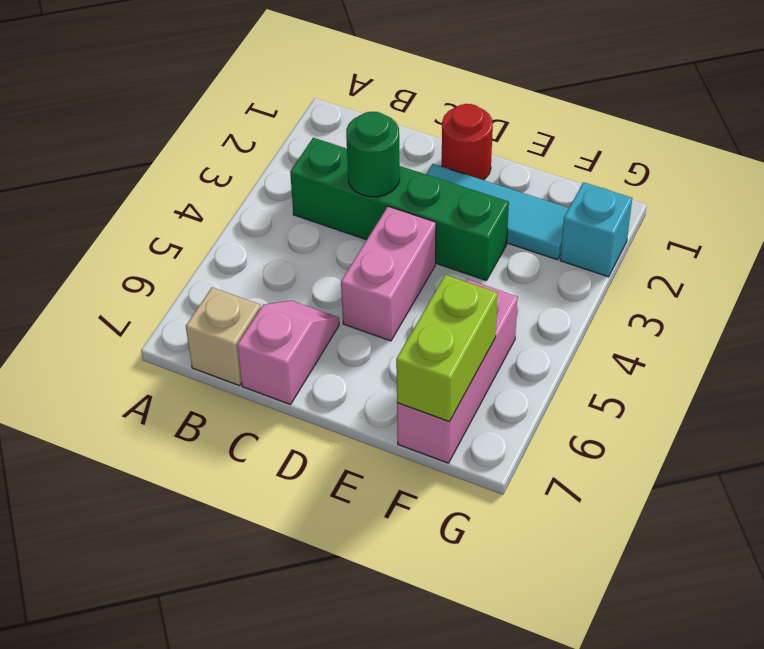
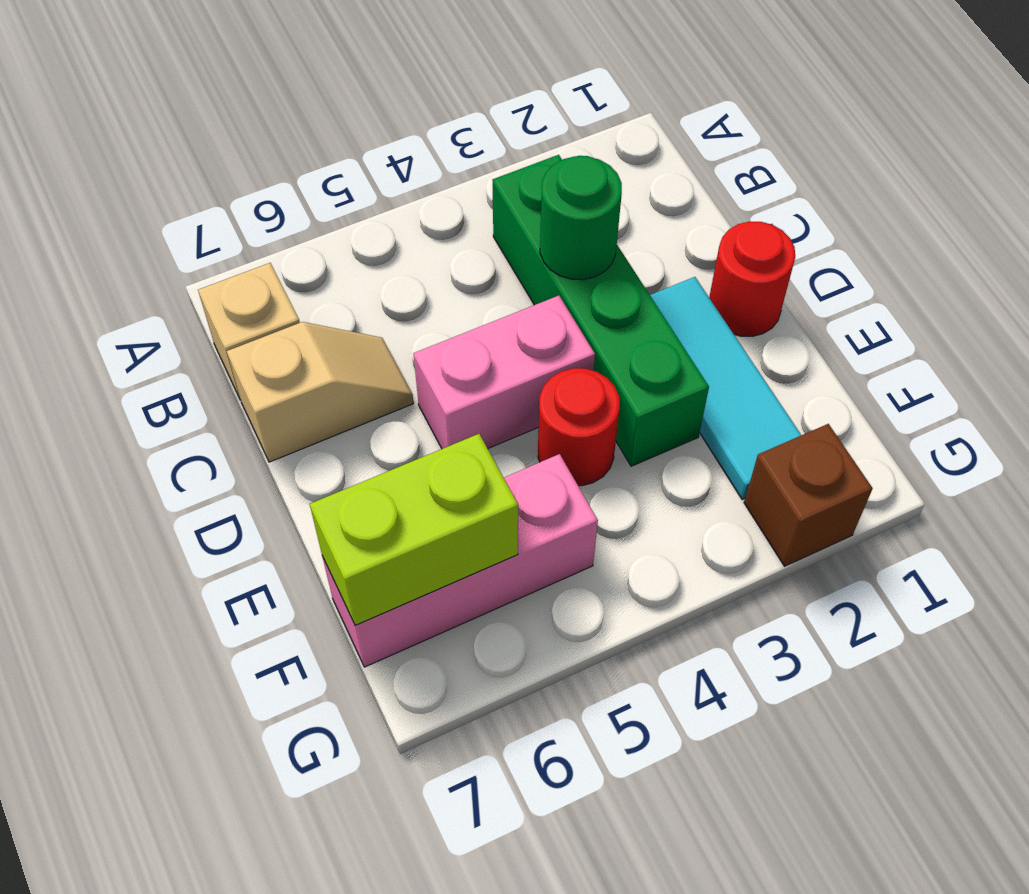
pink slope C6:C7 level 1 top 7 -> tan slope C6:C7 level 1 top 7
none -> red round brick E4 level 1
cyan brick G2 level 1 -> brown brick G2 level 1

